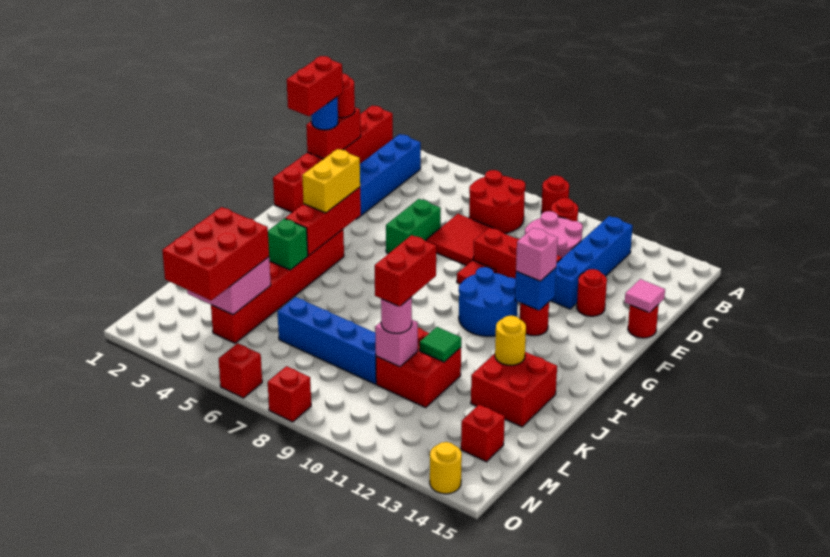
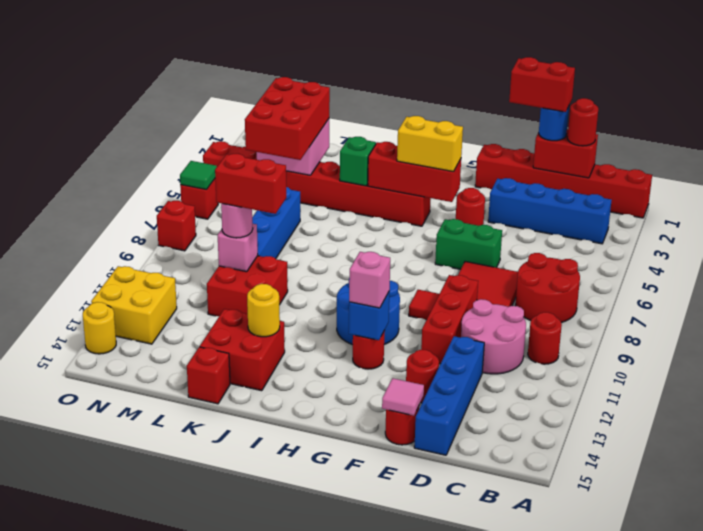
red round brick A9 level 1 -> red round brick F4 level 1
blue brick B12:E12 level 1 -> blue brick D12:D15 level 1
red brick H4:M4 level 1 -> red brick H4:O4 level 1
green tile K11 level 2 -> green tile O6 level 2
red brick L3:N4 level 3 -> red brick L3:M5 level 3
red brick M14 level 1 -> red brick K15 level 1
none -> yellow brick N12:O13 level 1

